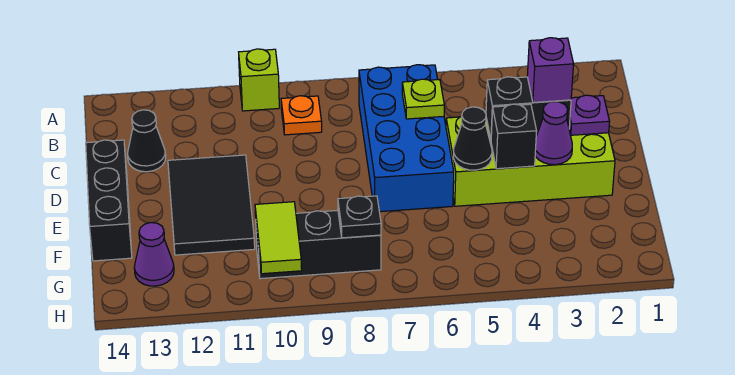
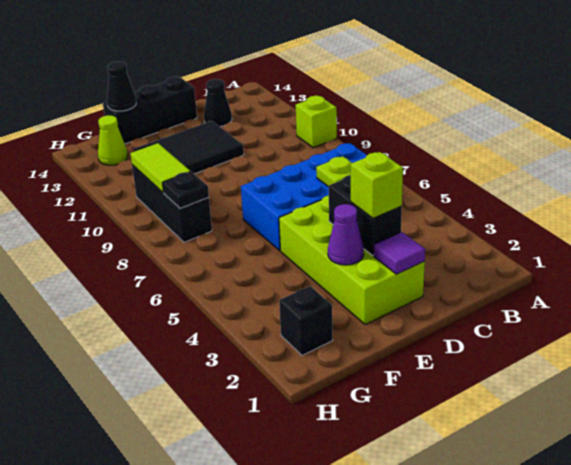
orange plate B9 level 1 -> none
purple plate D2 level 2 -> purple tile D2 level 2
purple brick D3 level 3 -> lime brick D3 level 3
black brick E4 level 2 -> black brick G2 level 1
black cone E5 level 2 -> black cone F14 level 2
lime tile G10:H10 level 2 -> lime tile G9:G10 level 2
purple cone G13 level 1 -> lime cone G13 level 1

